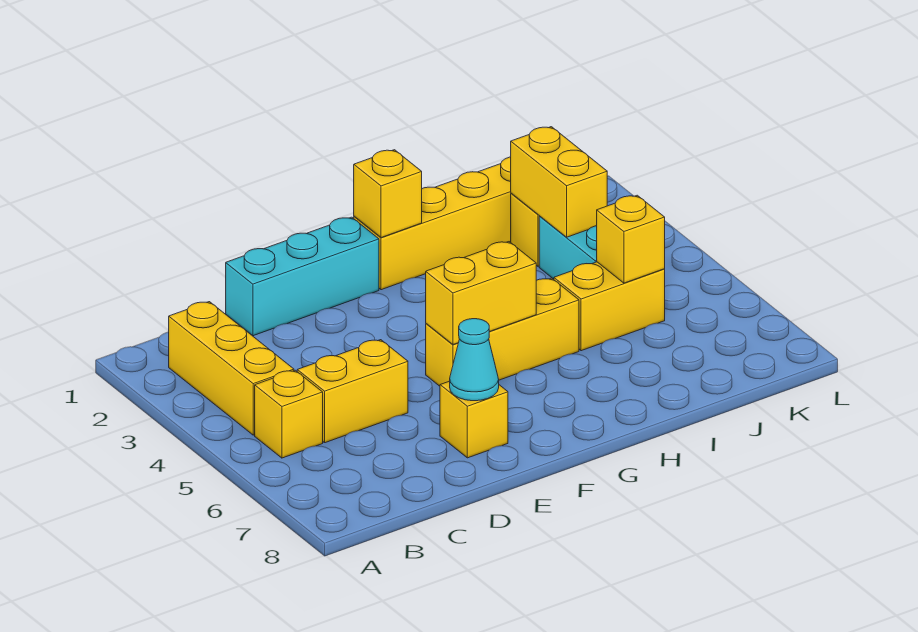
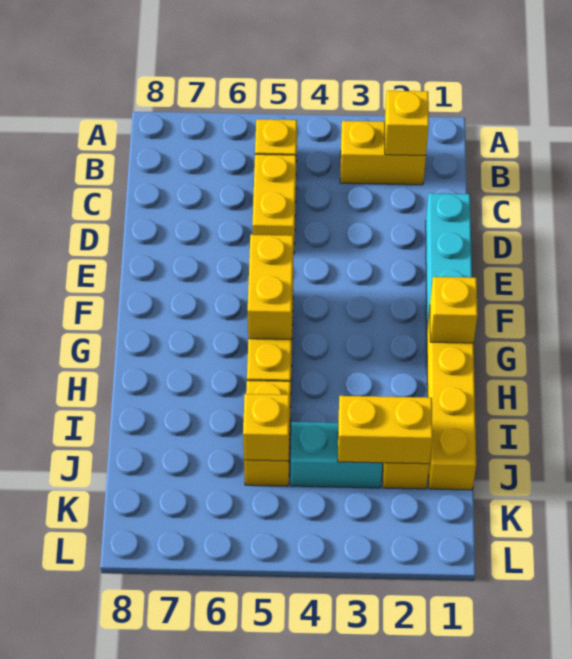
yellow brick B2:B4 level 1 -> yellow brick B2:B3 level 1
yellow brick E7 level 1 -> yellow brick B2 level 2
cyan cone E7 level 2 -> none

